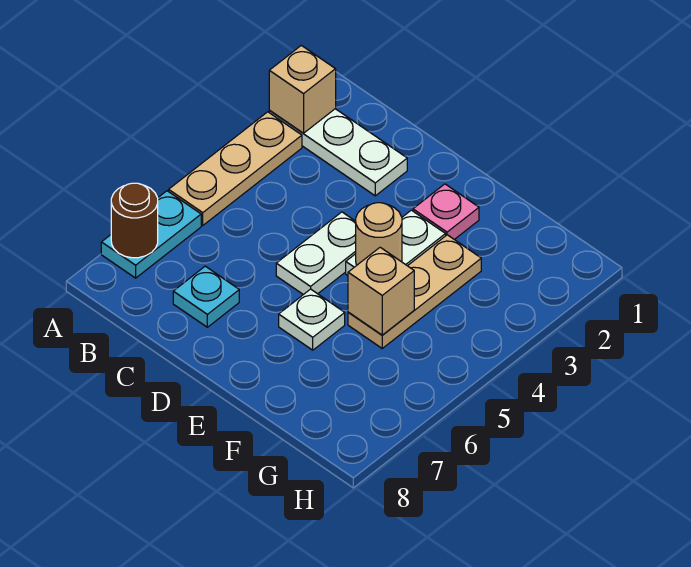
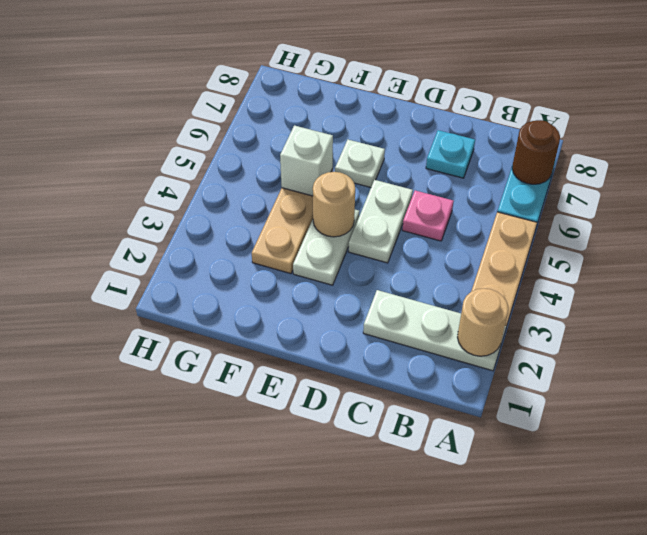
tan brick A2 level 2 -> tan round brick A2 level 2
pink plate E2 level 1 -> pink plate C5 level 1
tan brick F5 level 2 -> white brick F5 level 2

